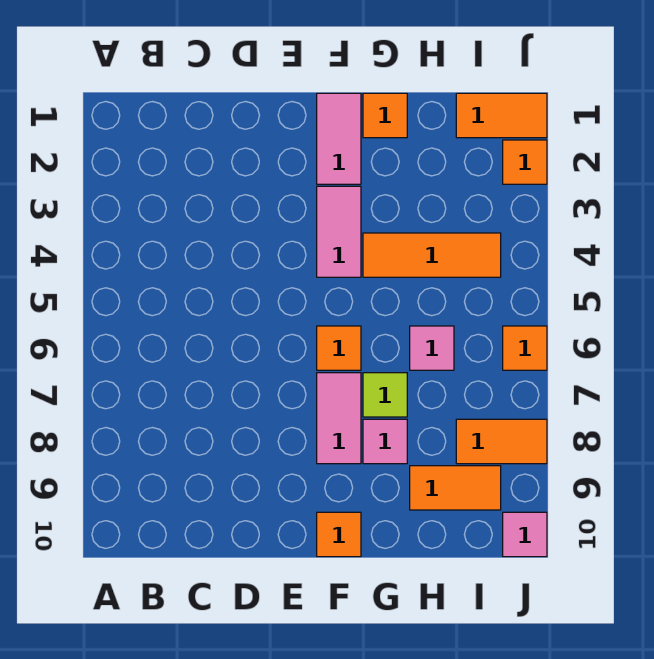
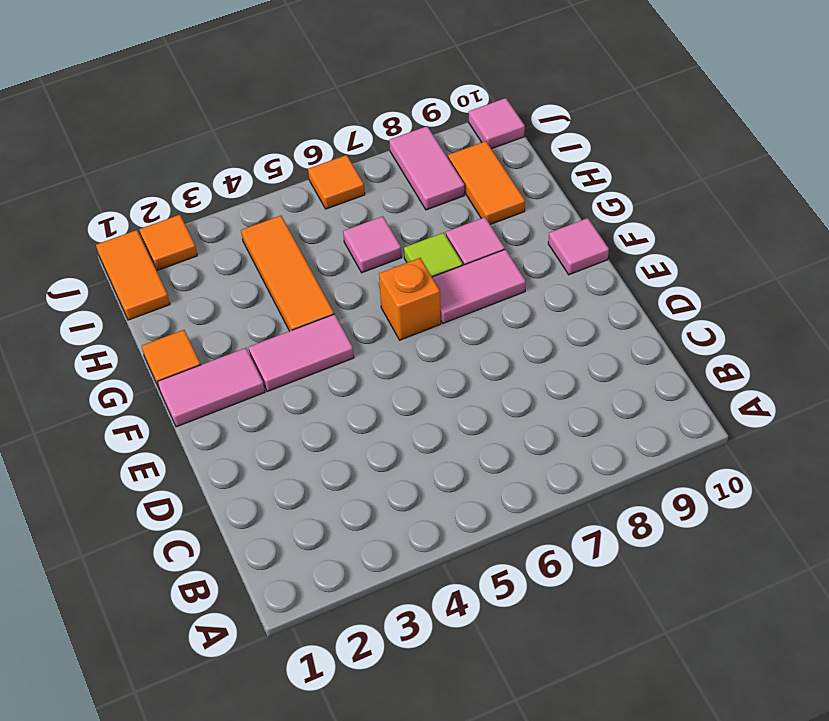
orange tile F6 level 1 -> orange brick F6 level 1
orange tile F10 level 1 -> pink tile F10 level 1
orange tile I8:J8 level 1 -> pink tile I8:J8 level 1

